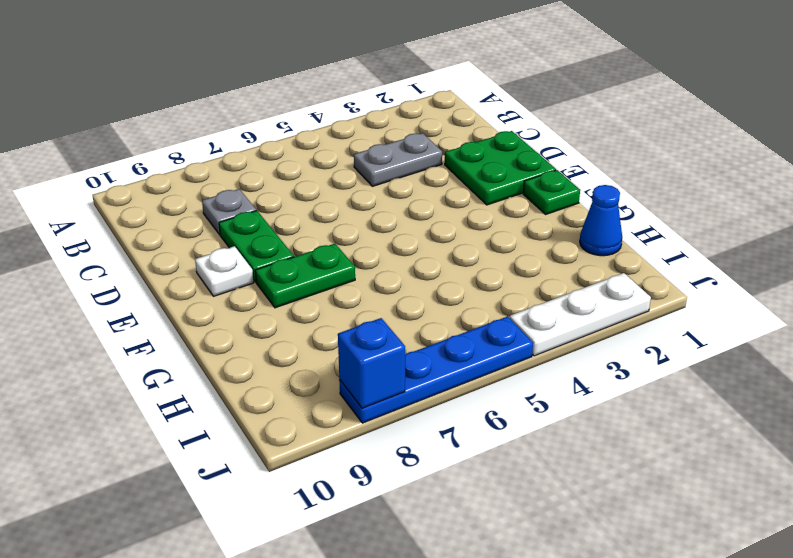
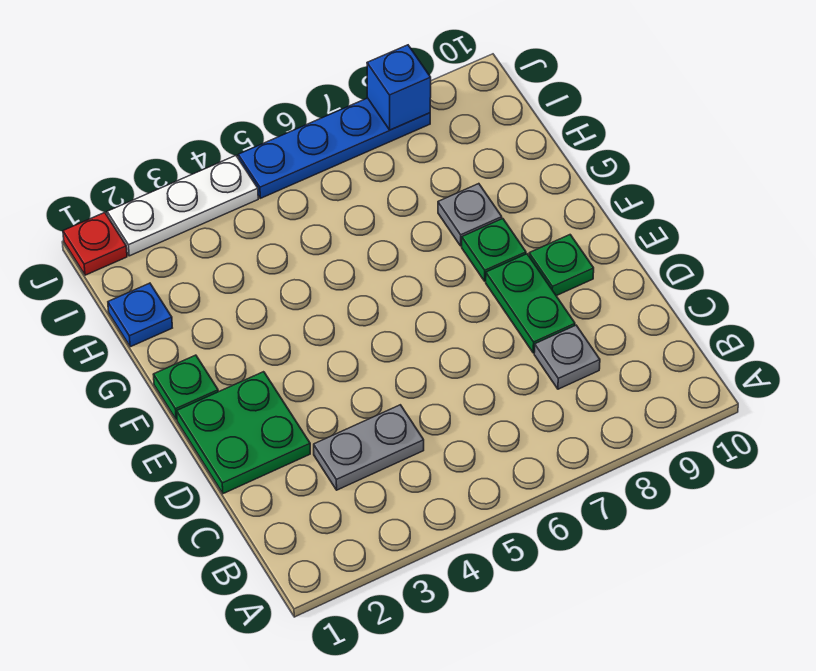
white plate E9 level 1 -> green plate E9 level 1
green plate F7:F8 level 1 -> green plate F8 level 1
none -> grey plate G8 level 1
blue cone H1 level 1 -> blue plate H1 level 1
none -> red plate J1 level 1

